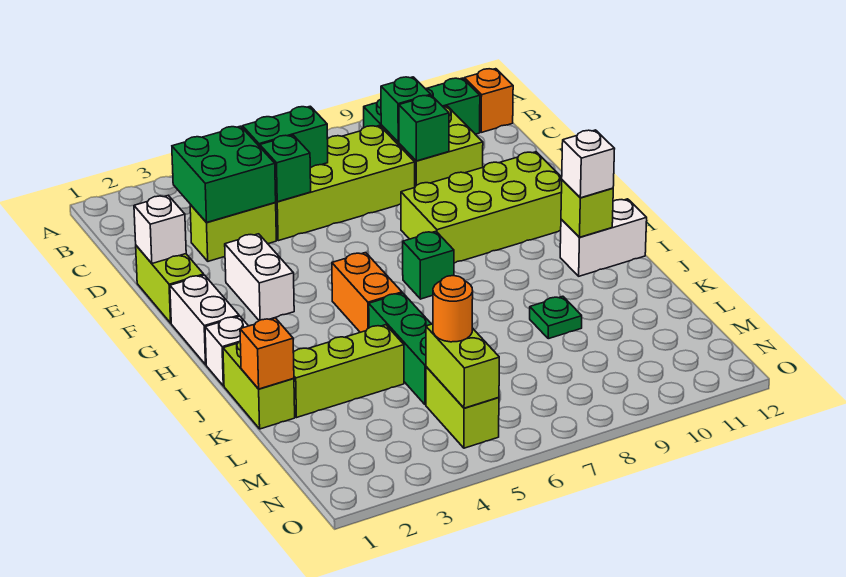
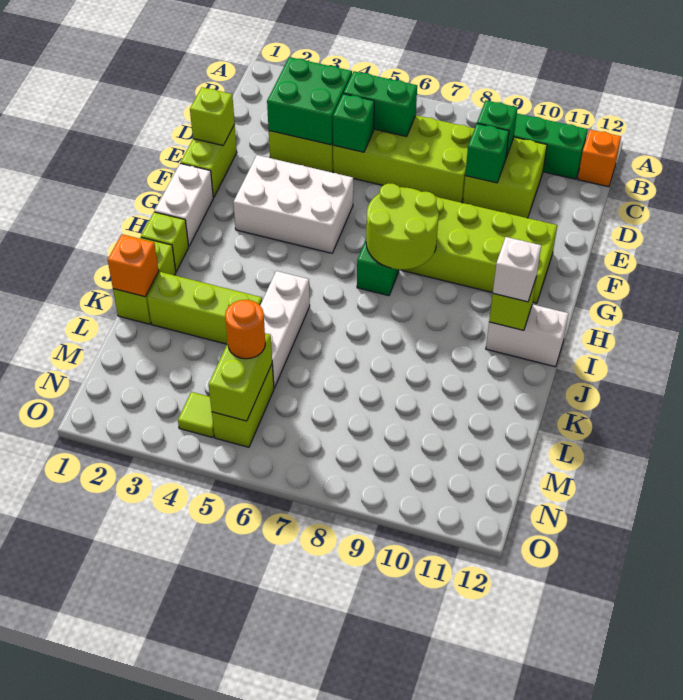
white brick E1 level 2 -> lime brick E1 level 2
white brick F3:G3 level 1 -> white brick F3:G5 level 1
none -> lime round brick G7:H8 level 2
orange brick H5:I5 level 1 -> none
white brick I1 level 1 -> lime brick I1 level 1
green brick J5:L5 level 1 -> white brick J5:L5 level 1
green plate K9 level 1 -> none
none -> lime tile N4 level 1

